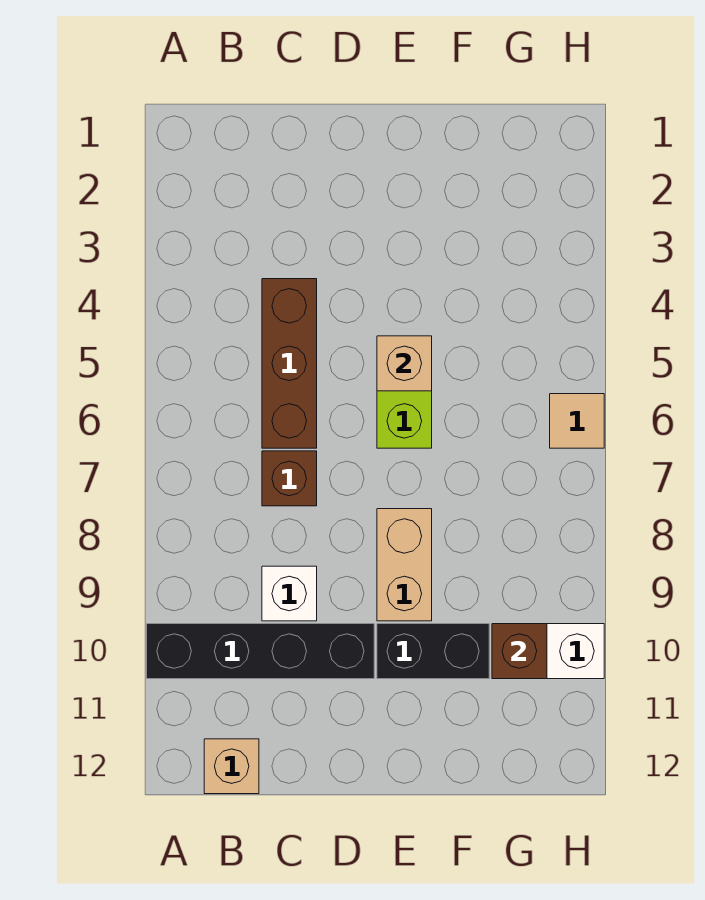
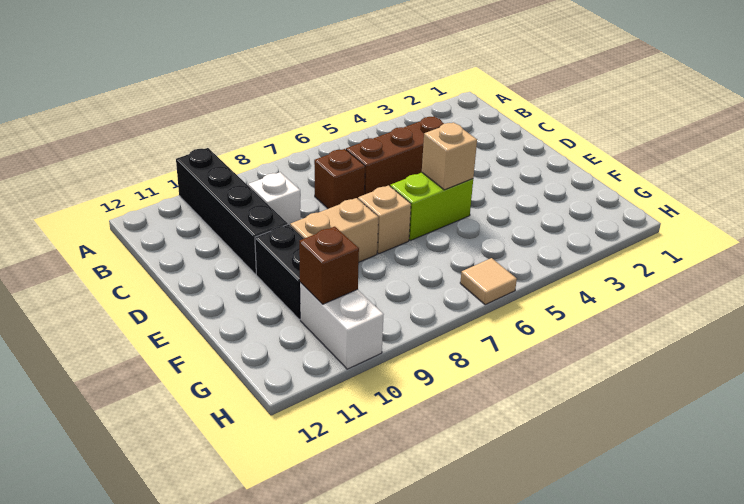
tan brick B12 level 1 -> tan brick E7 level 1

